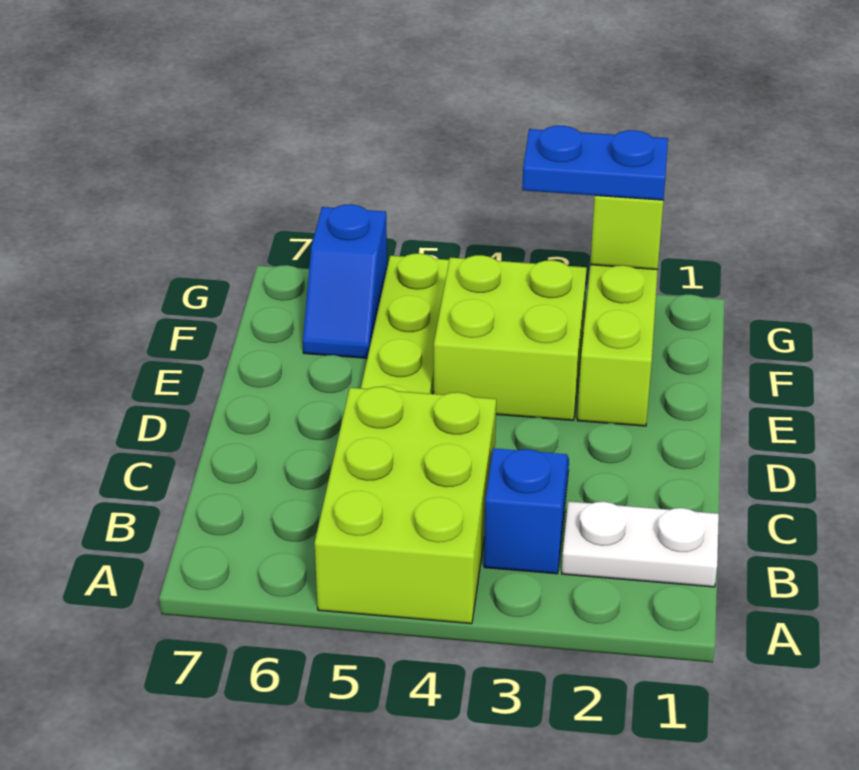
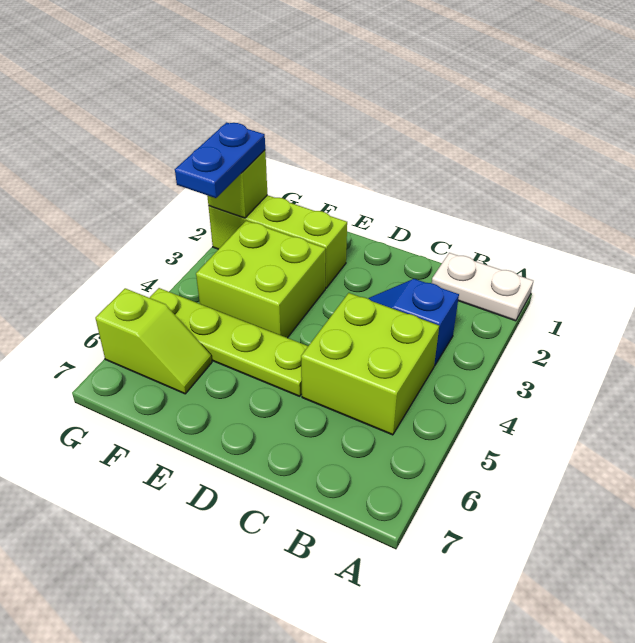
lime brick A4:C5 level 1 -> lime brick B4:C5 level 1
white plate B1:B2 level 1 -> white plate A1:B1 level 1
blue slope F6:G6 level 1 top G -> lime slope F6:G6 level 1 top G

